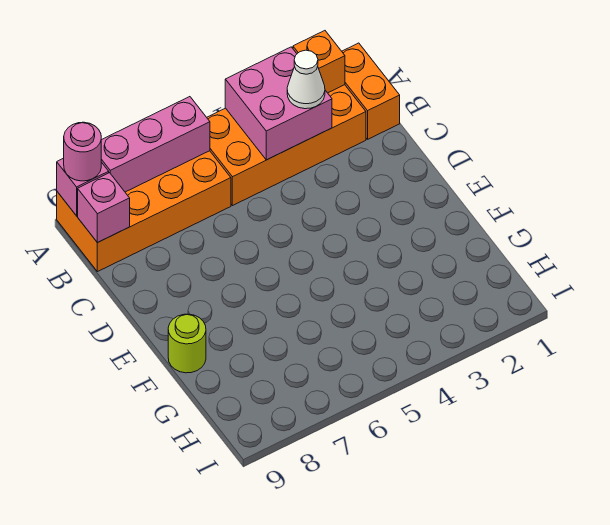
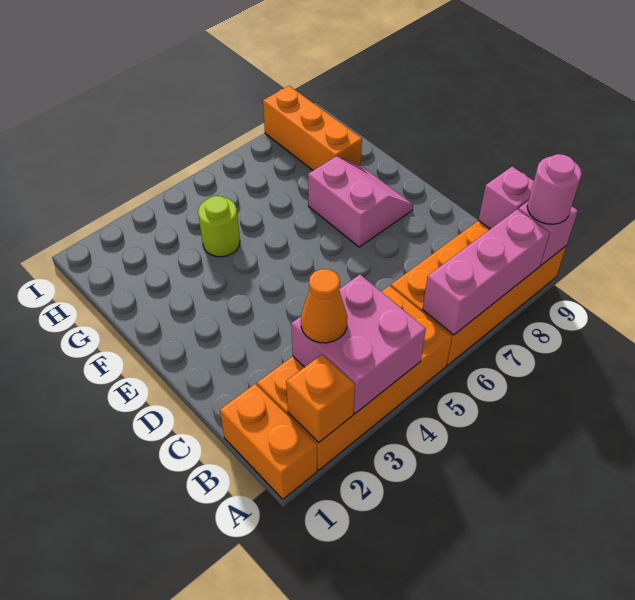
white cone B3 level 3 -> orange cone B3 level 3
none -> pink slope E7:F8 level 1 top 7
lime round brick F9 level 1 -> lime round brick G4 level 1
none -> orange brick G8:I8 level 1

